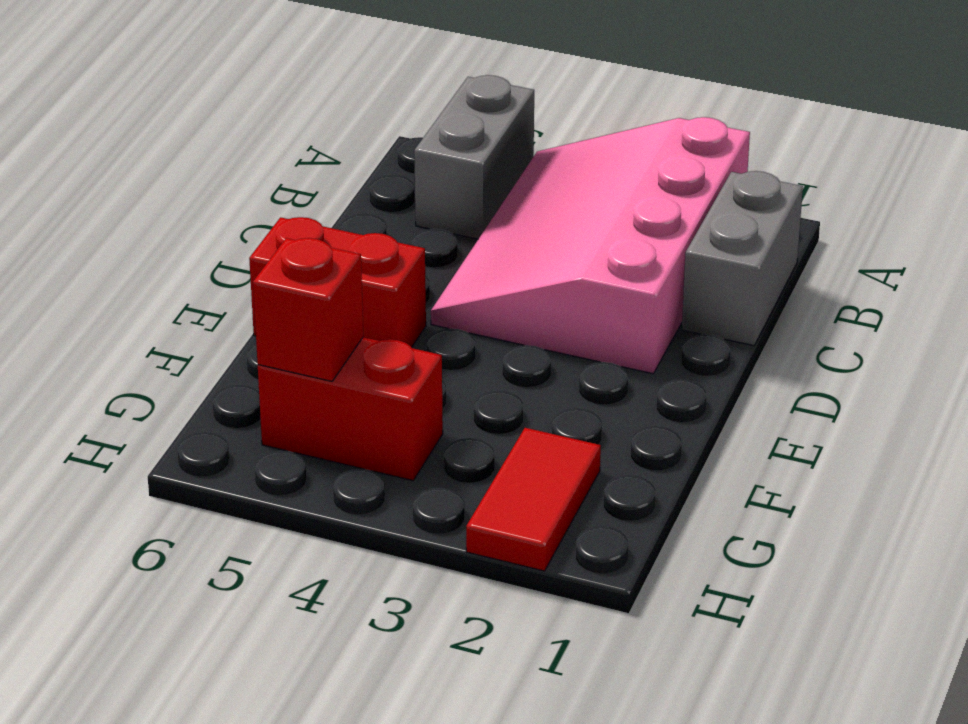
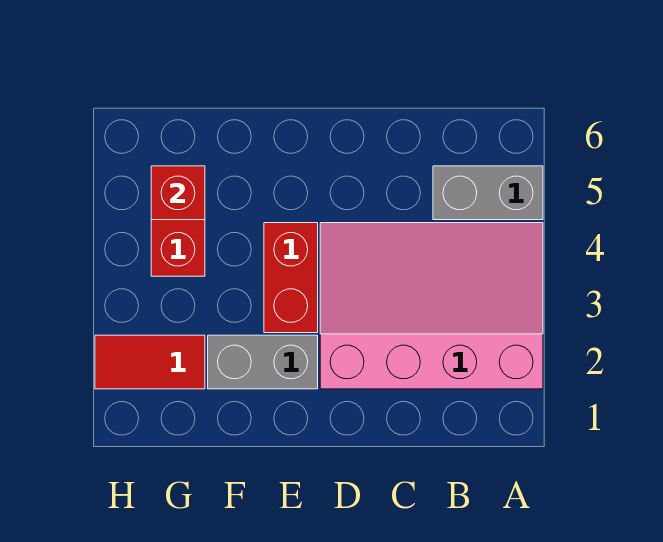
grey brick B1:C1 level 1 -> grey brick E2:F2 level 1
red brick E5:E6 level 1 -> red brick E3:E4 level 1

